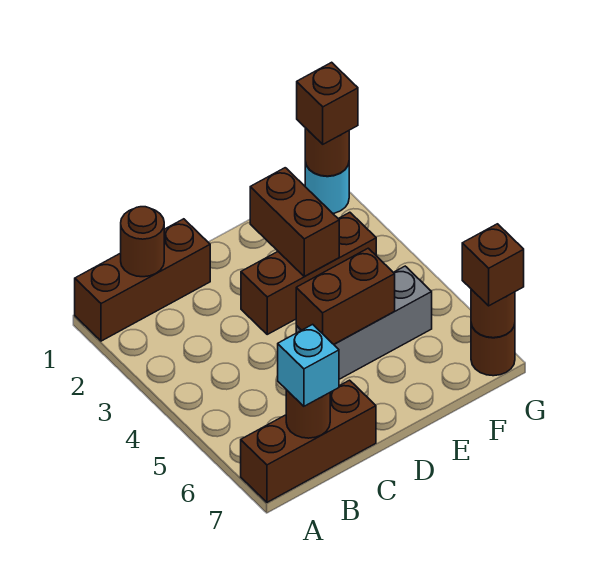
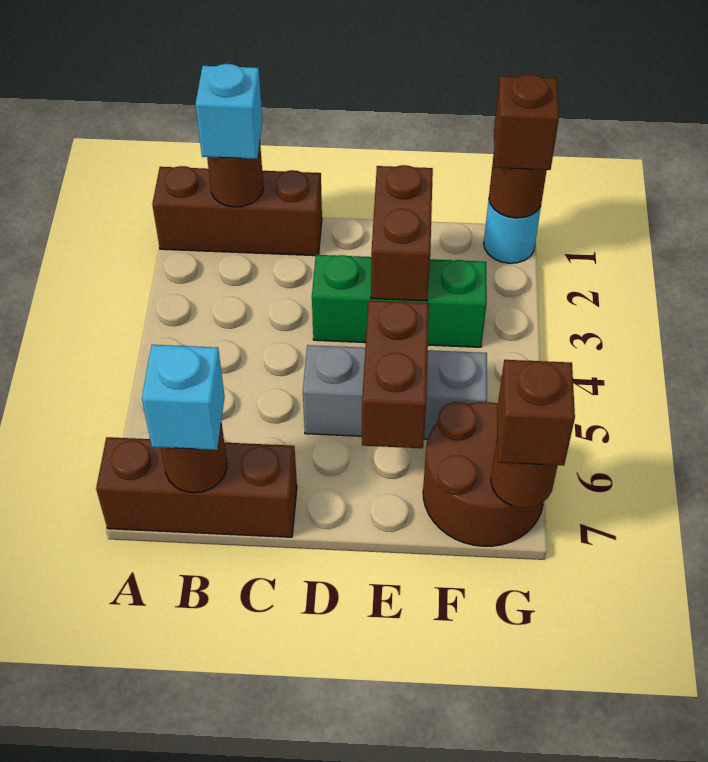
none -> cyan brick B1 level 3
brown brick D3:F3 level 1 -> green brick D3:F3 level 1
brown brick D5:E5 level 2 -> brown brick E5:E6 level 2
brown round brick G7 level 1 -> brown round brick F6:G7 level 1

